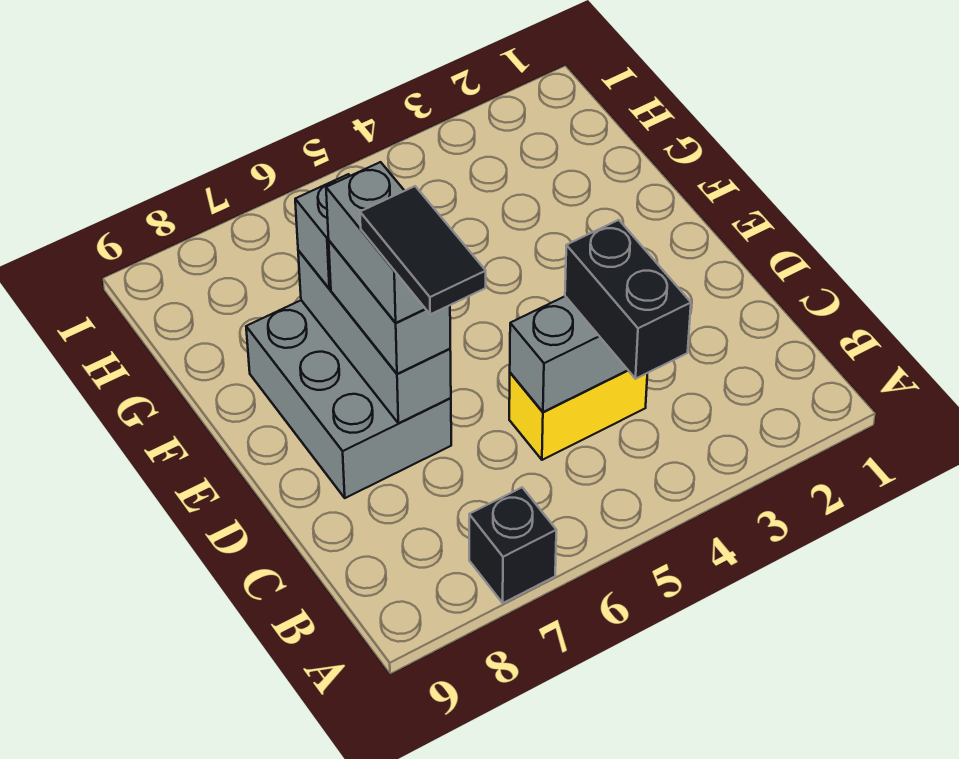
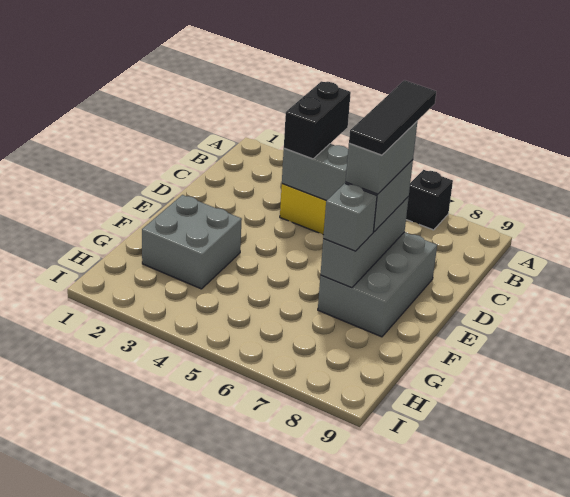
black tile C7:D7 level 5 -> black tile C7:E7 level 5
none -> grey brick F2:G3 level 1

